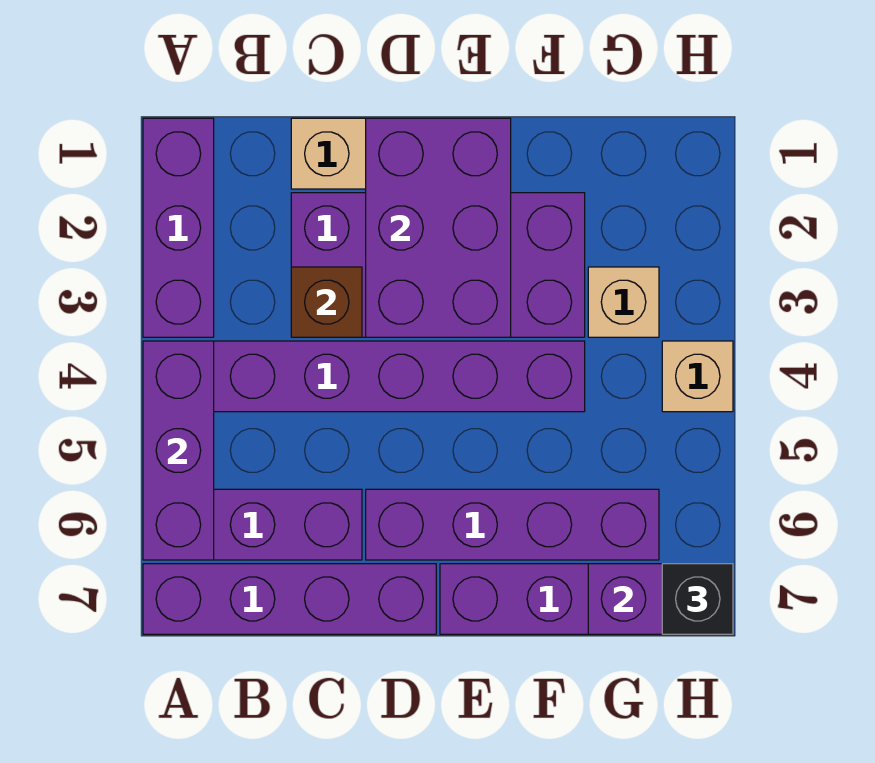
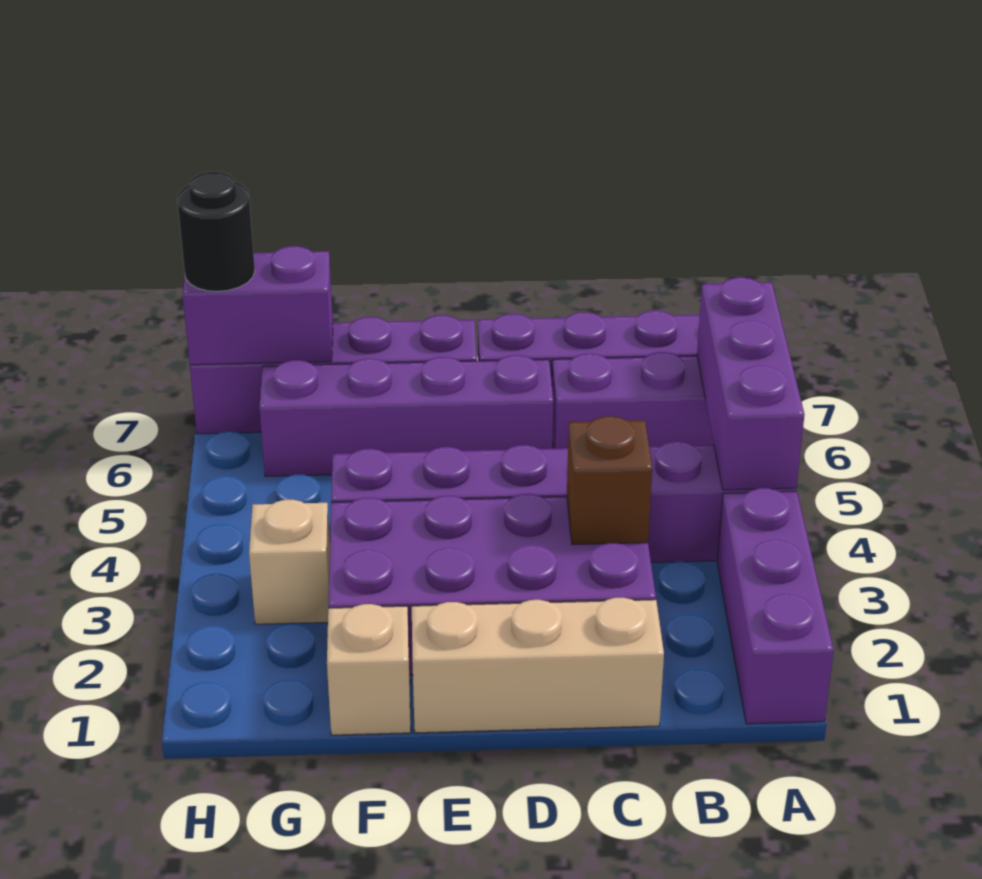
purple brick D1:E3 level 2 -> none
tan brick H4 level 1 -> tan brick F1 level 1
black brick H7 level 3 -> black round brick H7 level 3

